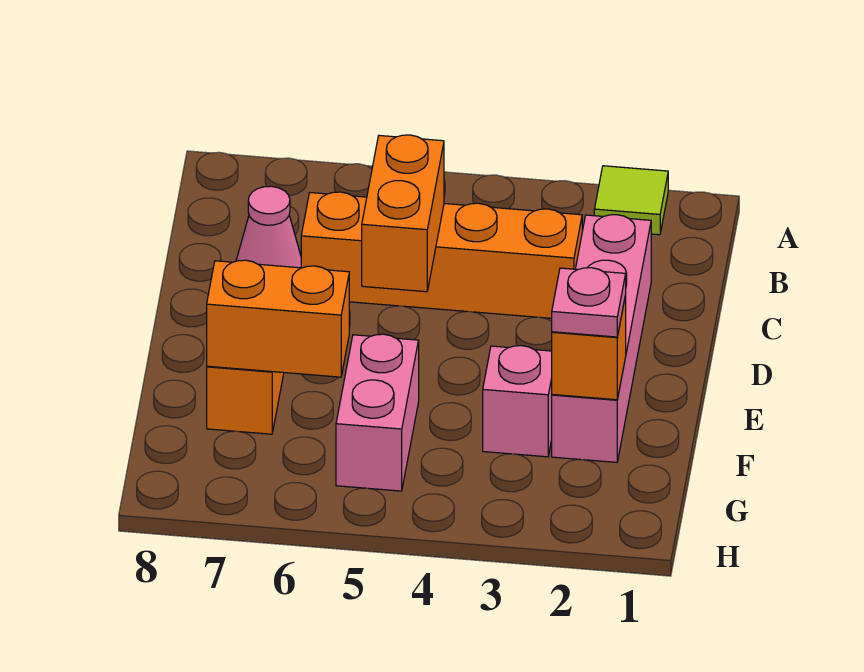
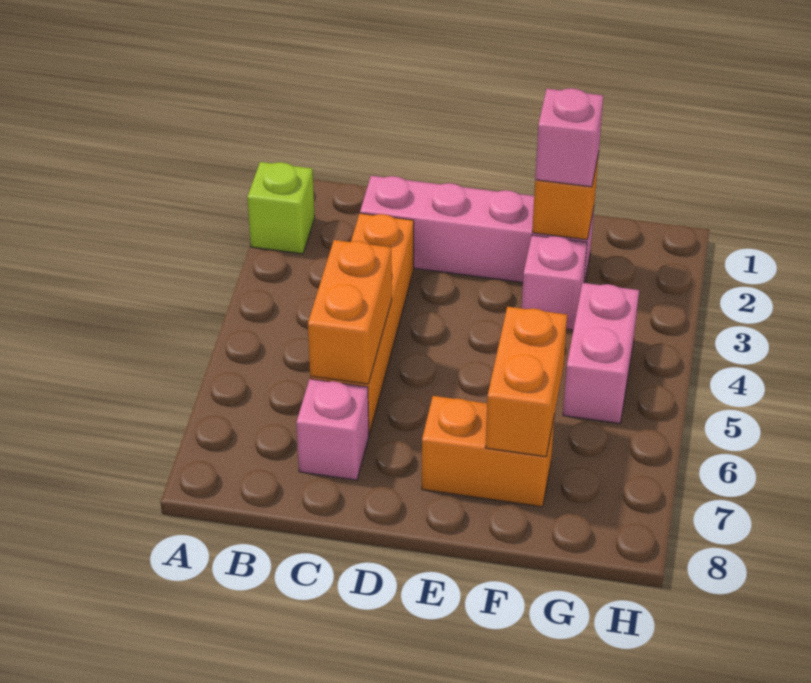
lime tile A2 level 1 -> lime brick A2 level 1
orange brick C5:D5 level 2 -> orange brick C5:C6 level 2
pink cone C7 level 1 -> pink brick C7 level 1
pink plate F2 level 3 -> pink brick F2 level 3
pink brick F5:G5 level 1 -> pink brick G4:G5 level 1

